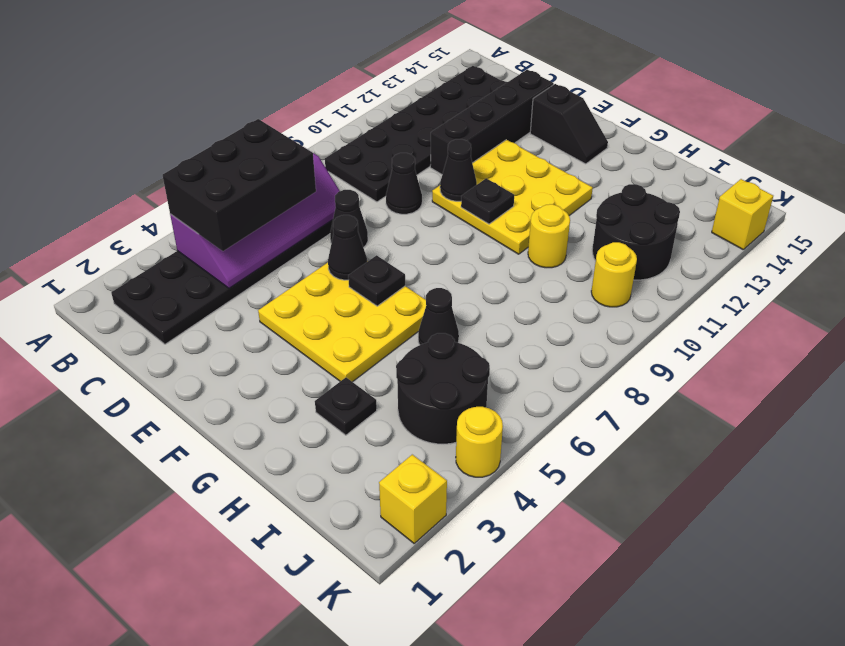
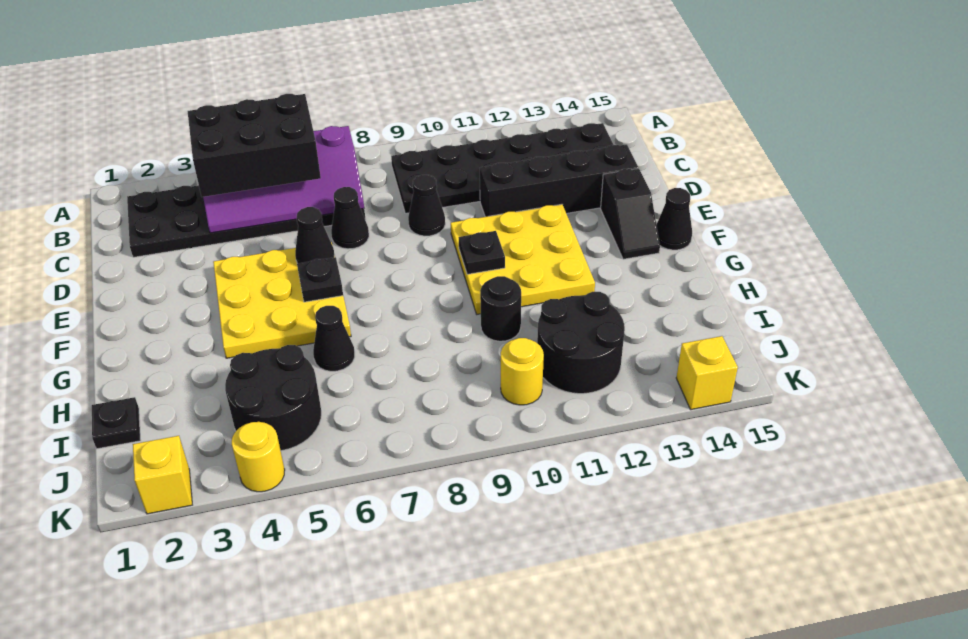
black cone E10 level 2 -> black cone F15 level 1
black plate H3 level 1 -> black plate I1 level 1
yellow round brick H10 level 1 -> black round brick H10 level 1

